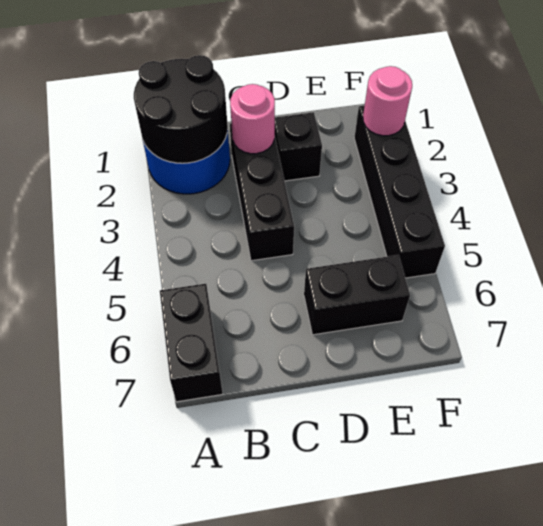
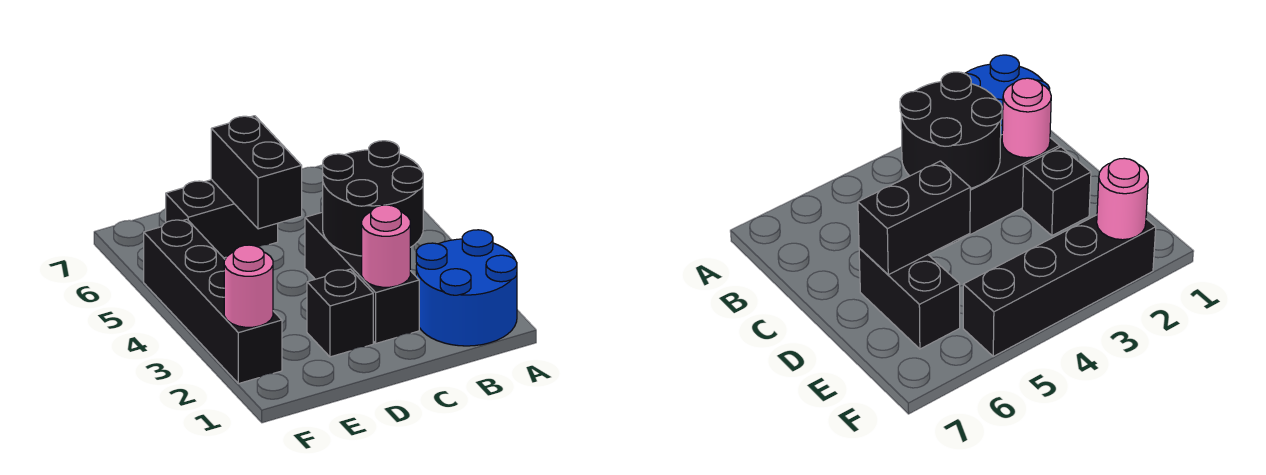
black round brick A1:B2 level 2 -> black round brick B3:C4 level 2
black brick A6:A7 level 1 -> black brick D5:D6 level 2

